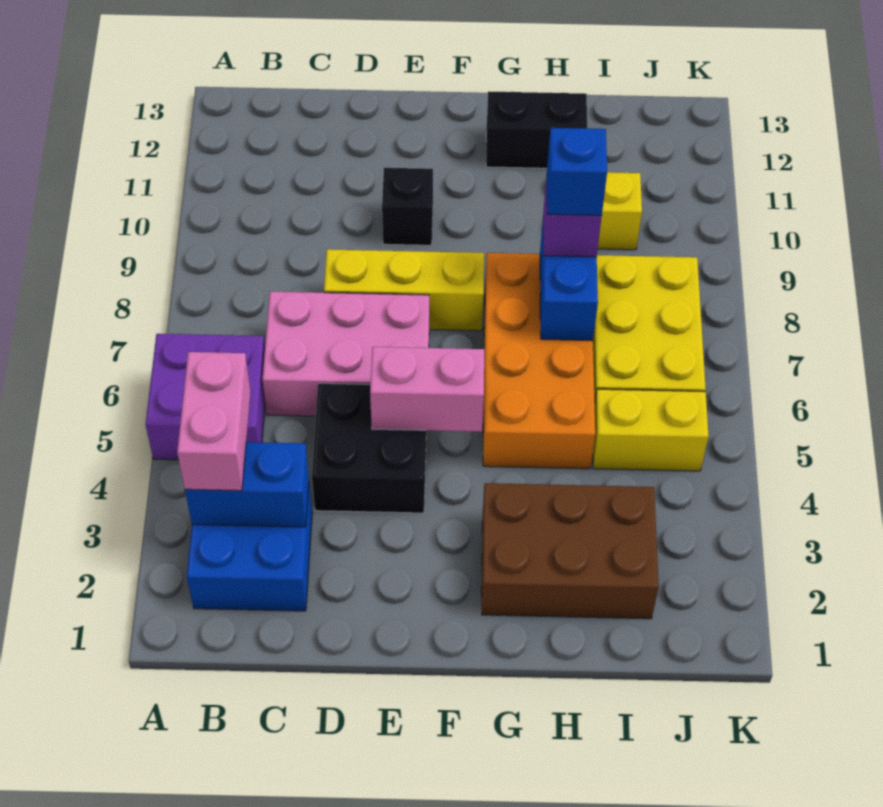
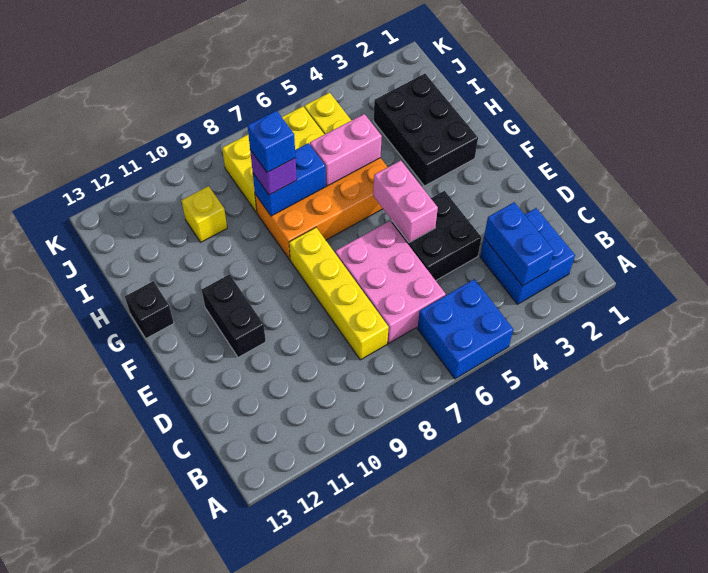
purple brick A5:B6 level 1 -> blue brick A5:B6 level 1
pink brick B3:B4 level 3 -> pink brick H5:H6 level 2
yellow brick D8:F8 level 1 -> yellow brick C8:F8 level 1
black brick E10 level 1 -> black brick G13 level 1
brown brick G2:I3 level 1 -> black brick G2:I3 level 1
black brick G12:H12 level 1 -> black brick E11:F11 level 1

